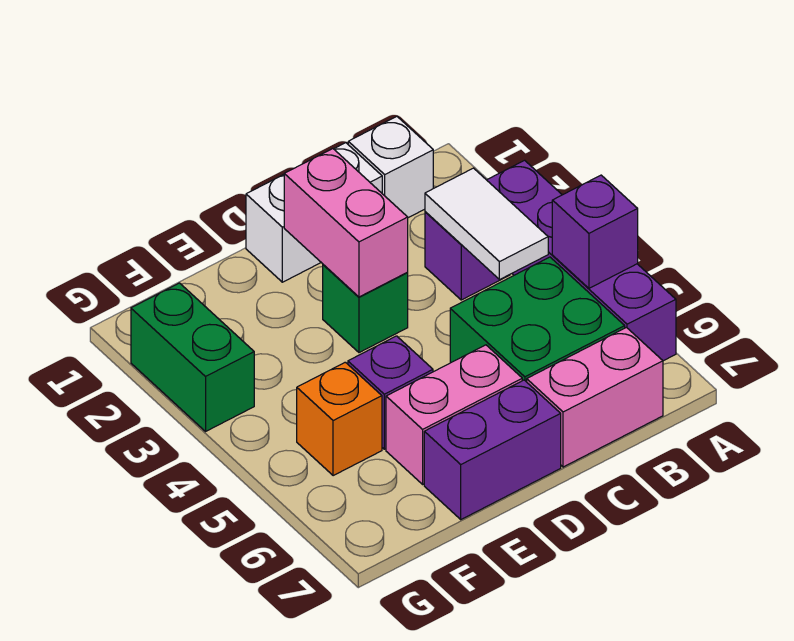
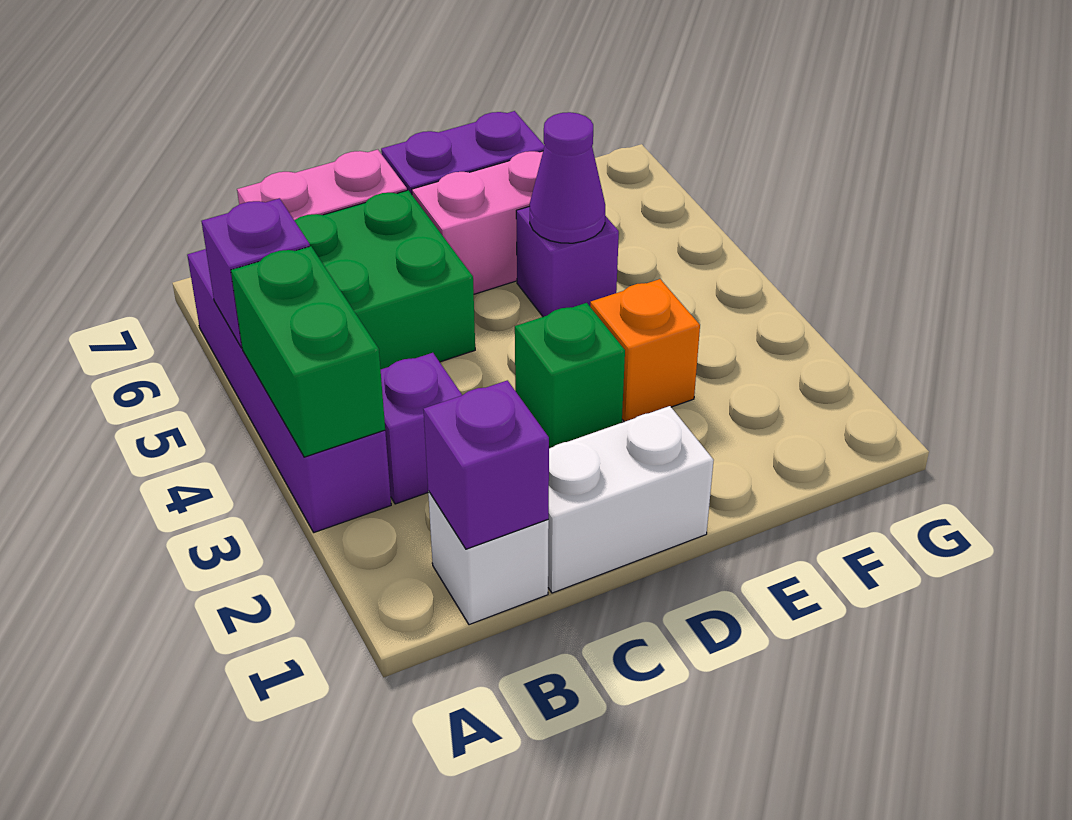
none -> purple brick B1 level 2
white tile B3:B4 level 2 -> none
pink brick D2:D3 level 2 -> none
none -> purple cone E5 level 2
orange brick F5 level 1 -> orange brick E3 level 1
green brick G2:G3 level 1 -> green brick A3:A4 level 2

